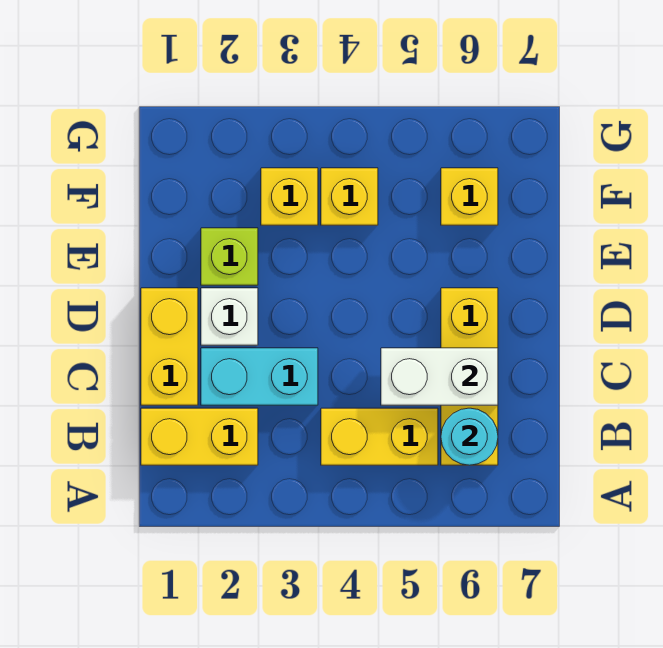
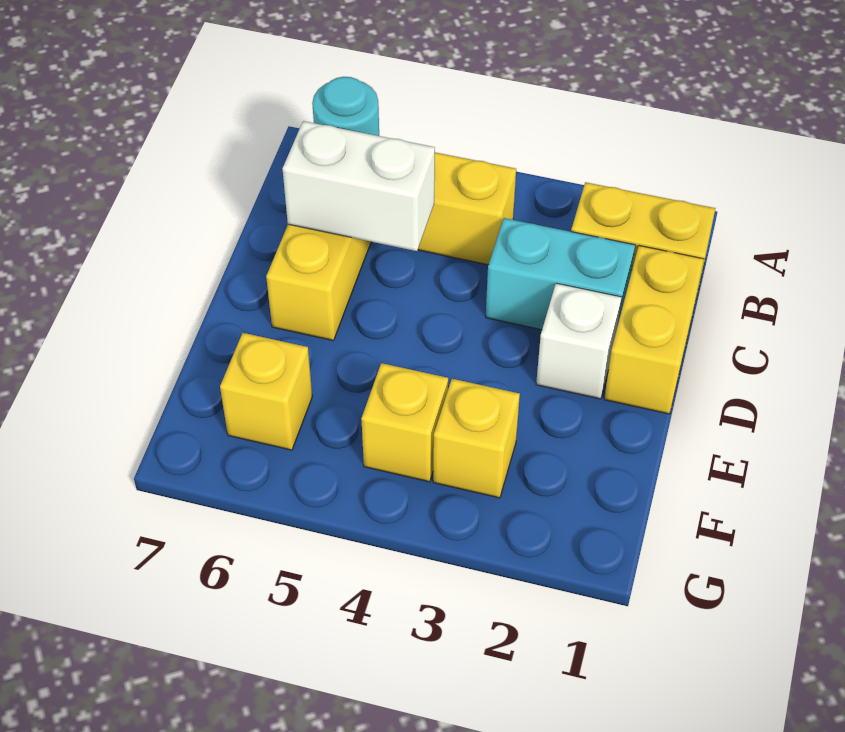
lime brick E2 level 1 -> none

